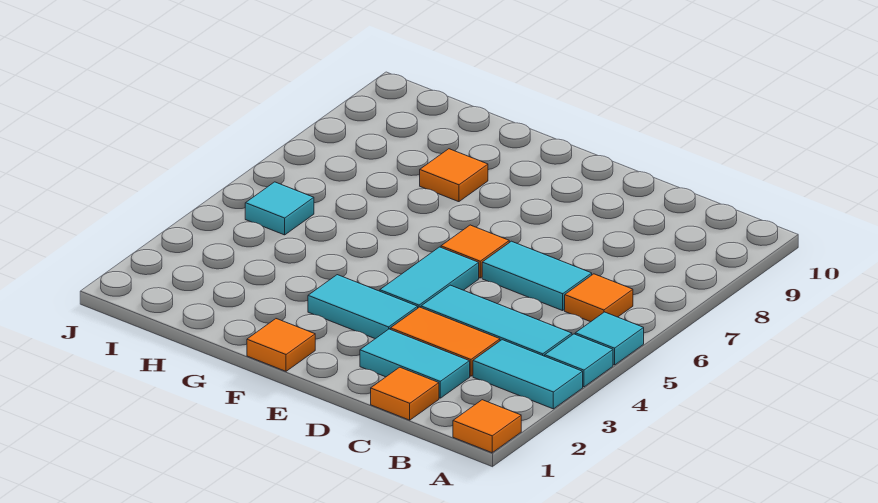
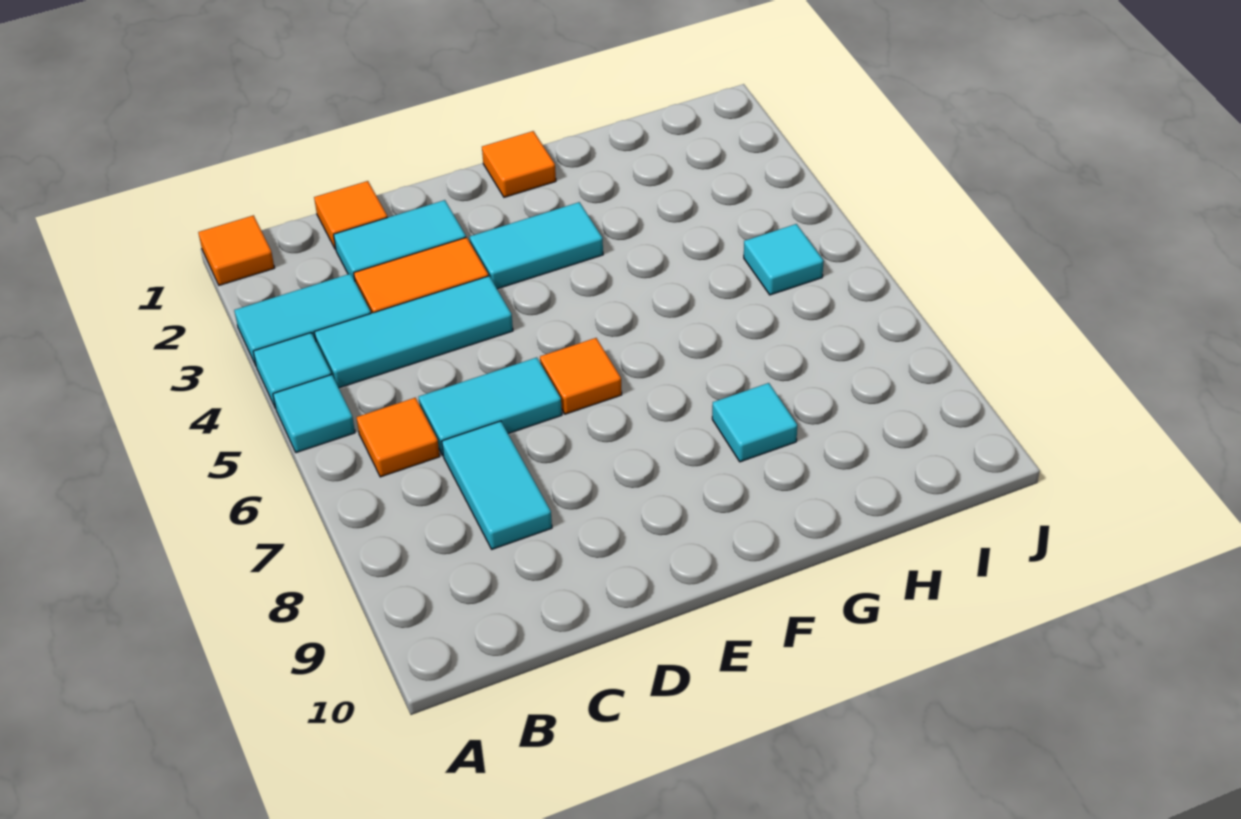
cyan tile E4:E5 level 1 -> cyan tile C7:C8 level 1
orange tile G8 level 1 -> cyan tile G8 level 1

